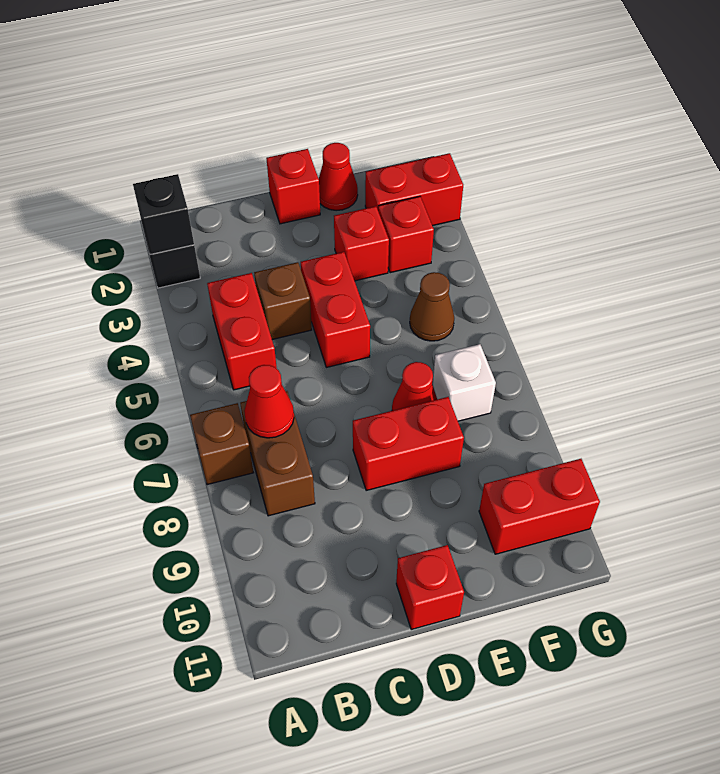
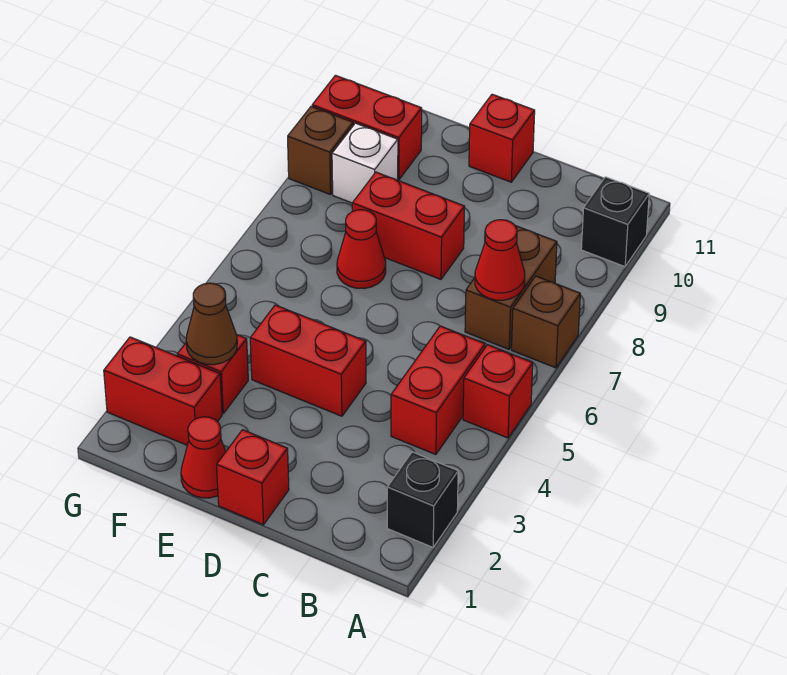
black brick A2 level 2 -> black brick A10 level 1
brown brick C4 level 1 -> brown brick G9 level 1
red brick D4:D5 level 1 -> red brick D4:E4 level 1
red brick E3 level 1 -> red brick A5 level 1
brown cone F5 level 1 -> brown cone F3 level 2
white brick F7 level 1 -> white brick F9 level 1

